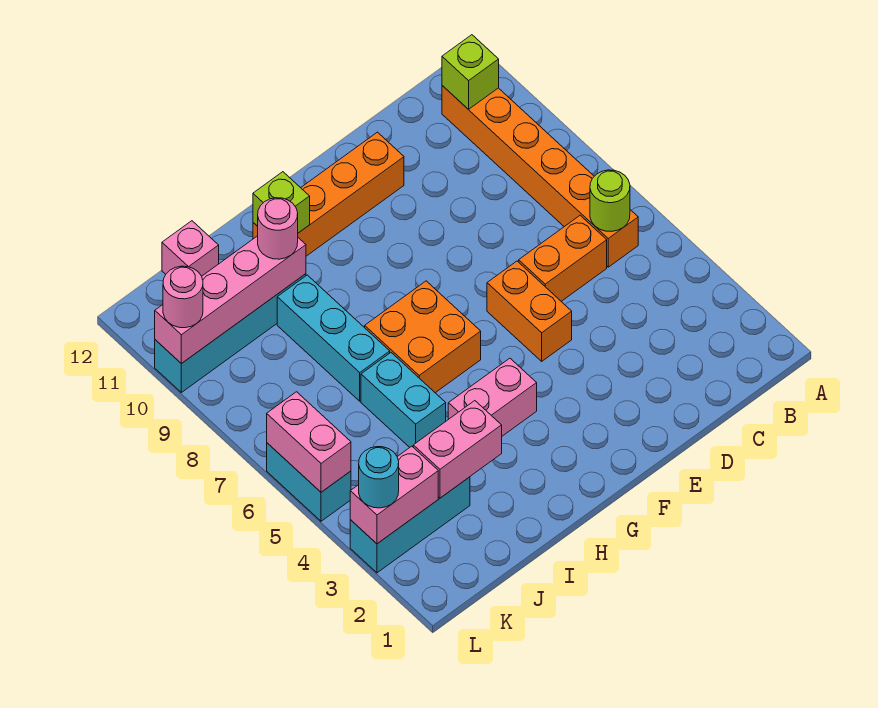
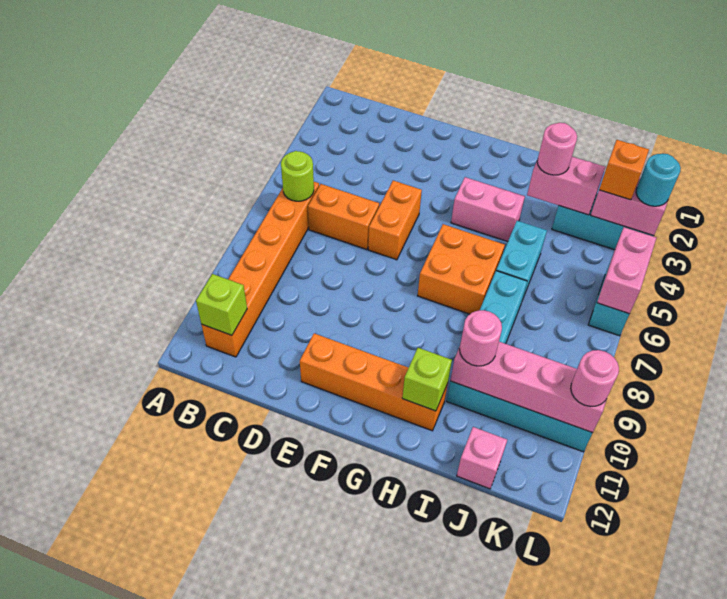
none -> pink round brick I3 level 3
none -> orange brick K3 level 3

